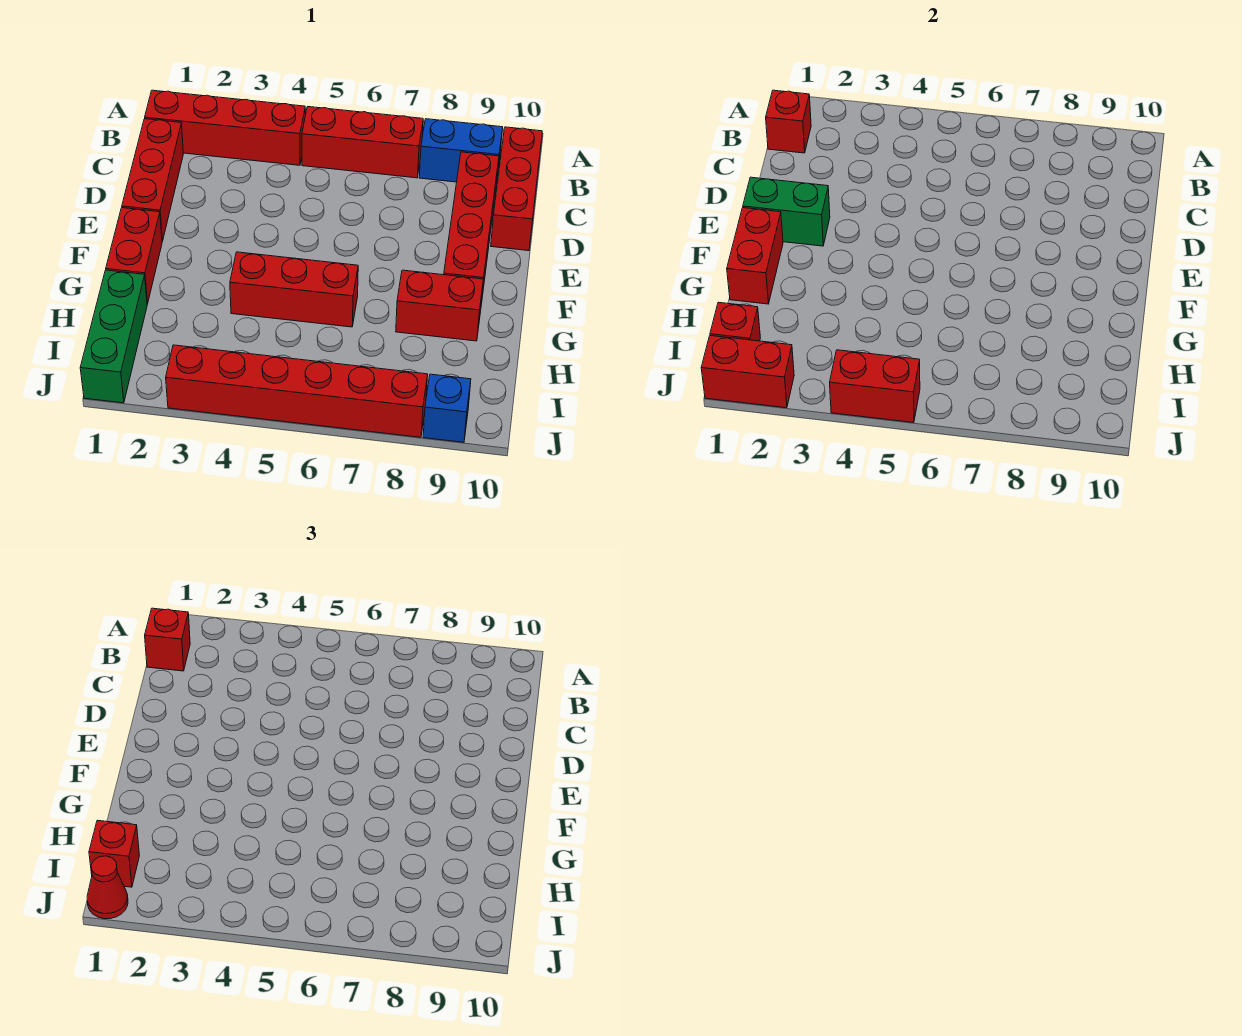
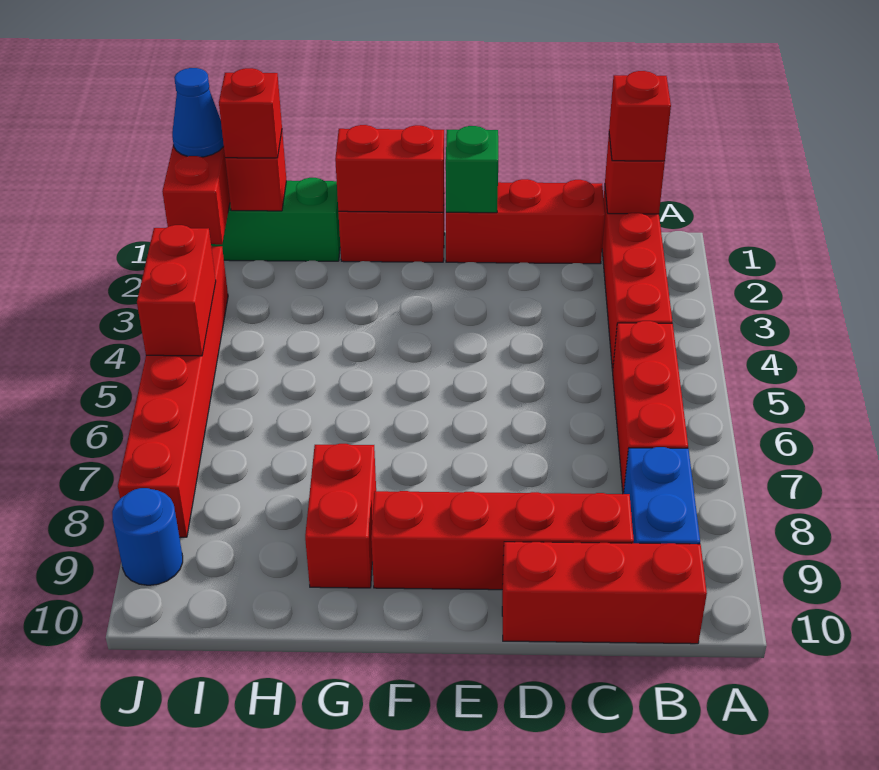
green brick E1:E2 level 2 -> green brick E1 level 2
red brick G4:G6 level 1 -> none
red cone J1 level 3 -> blue cone J1 level 3
blue brick J9 level 1 -> blue round brick J9 level 1

